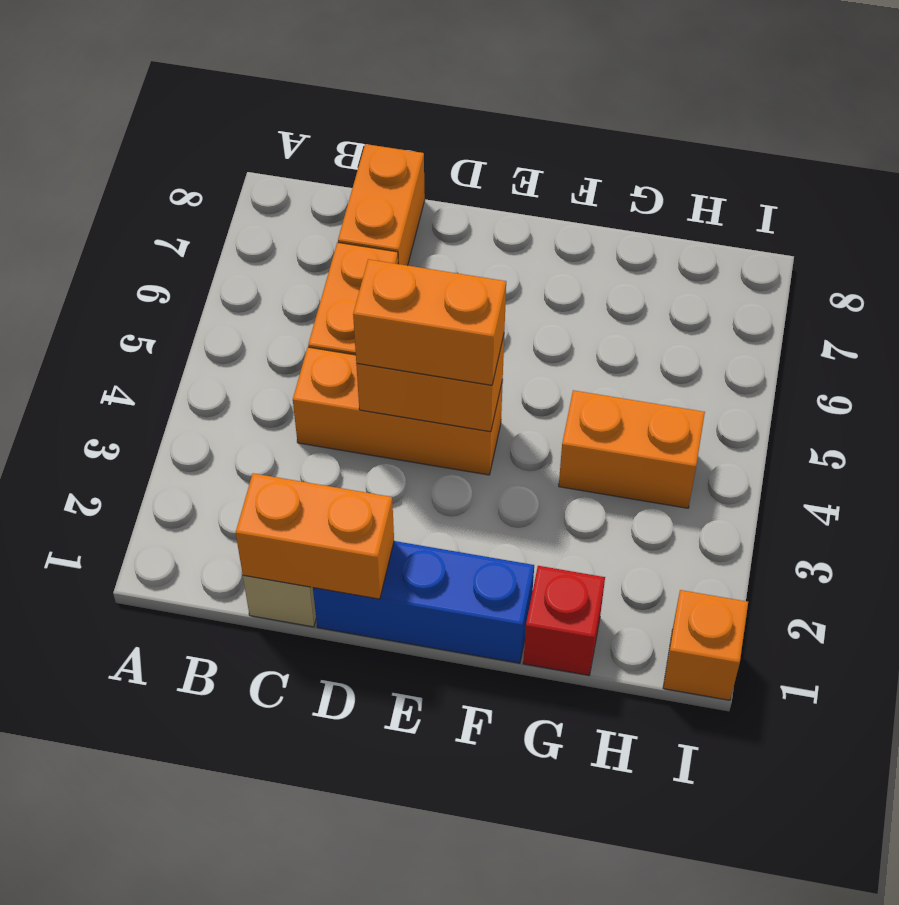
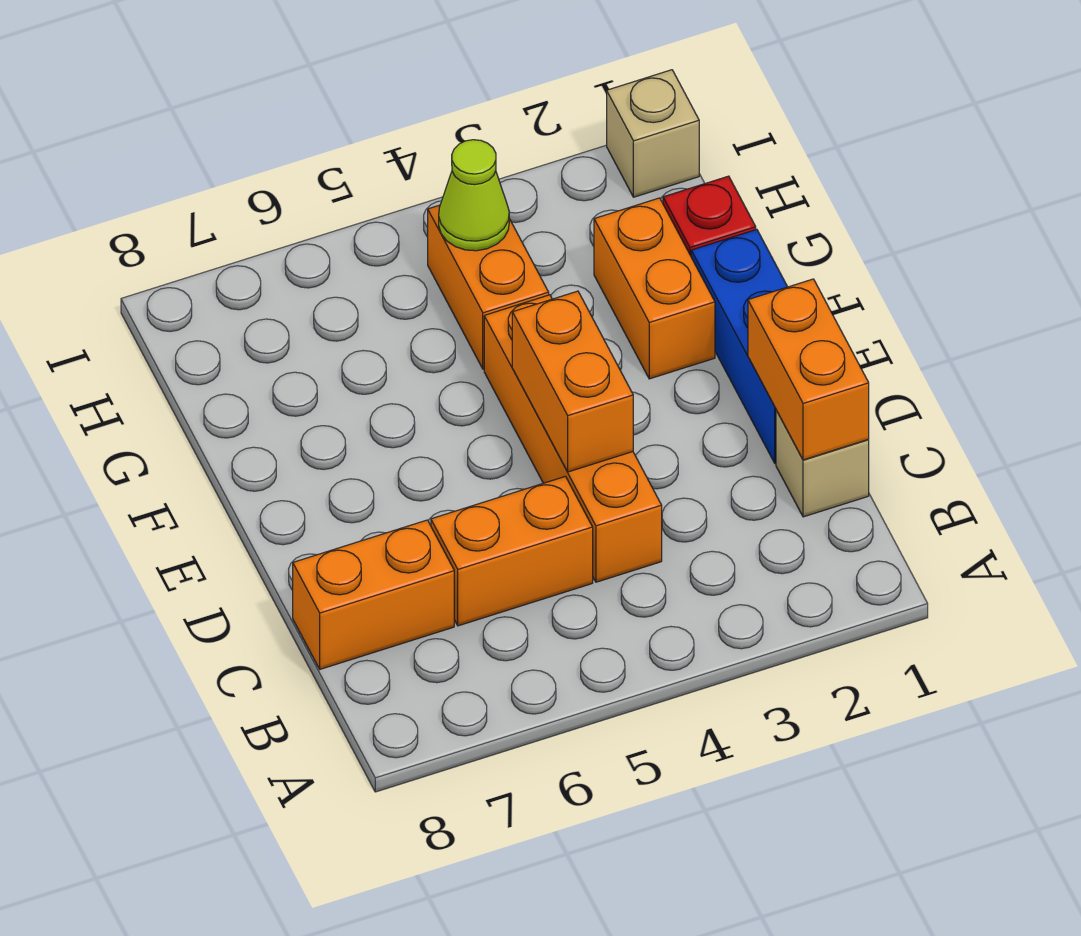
orange brick C4:E4 level 1 -> orange brick C4:F4 level 1
orange brick D4:E4 level 3 -> orange brick F2:G2 level 1
none -> lime cone H4 level 2
orange brick I1 level 1 -> tan brick I1 level 1

